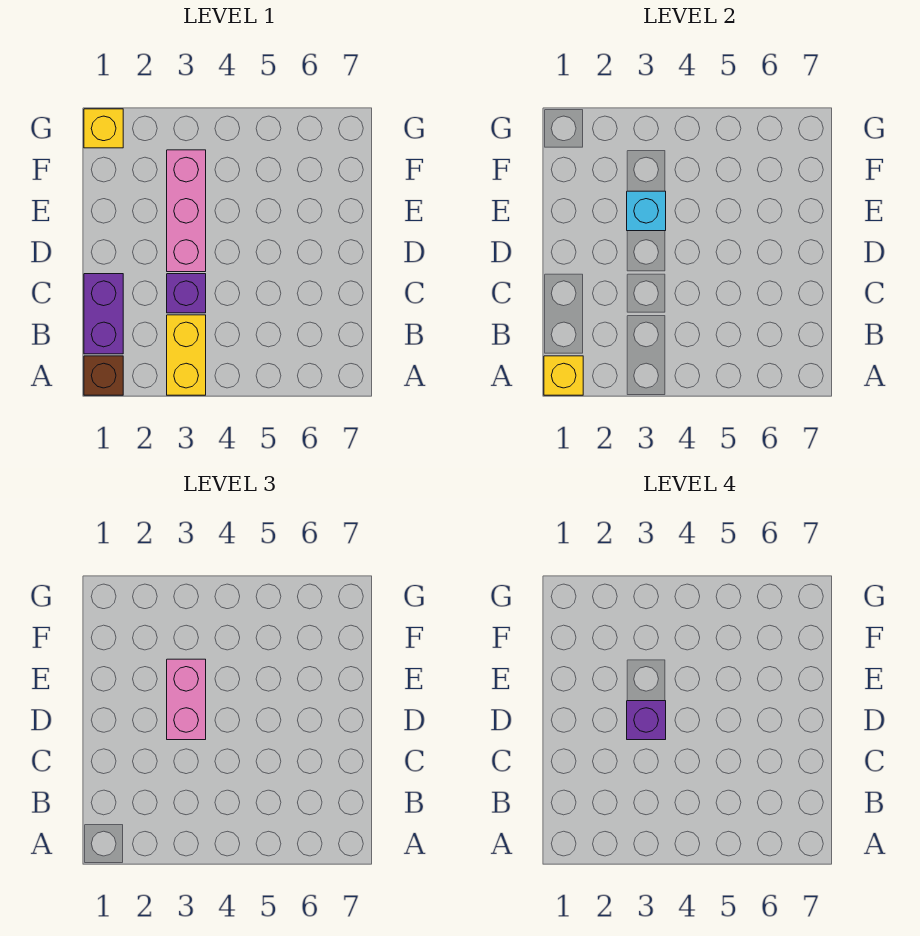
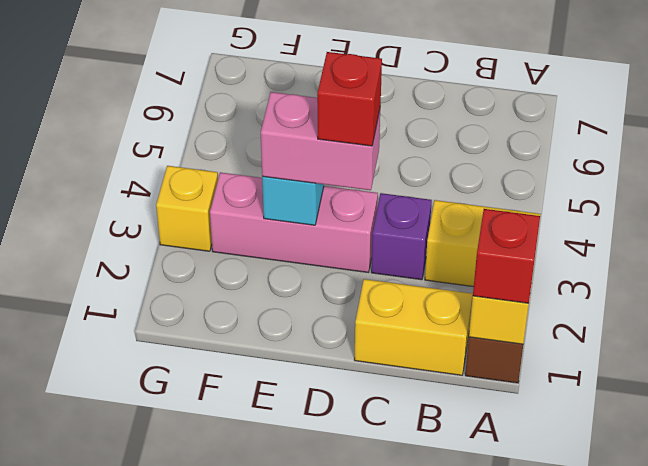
none -> red brick A1 level 3
purple brick B1:C1 level 1 -> yellow brick B1:C1 level 1
purple brick D3 level 4 -> red brick D3 level 4
yellow brick G1 level 1 -> yellow brick G3 level 1

